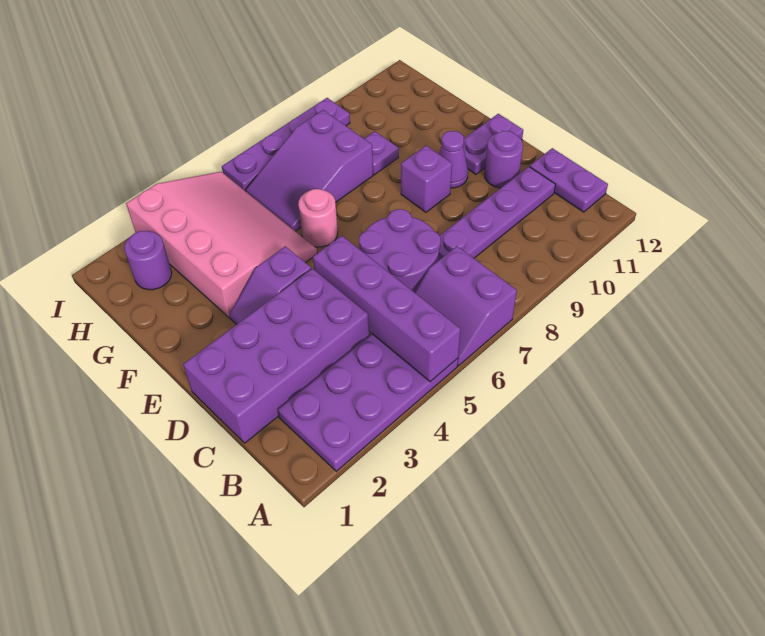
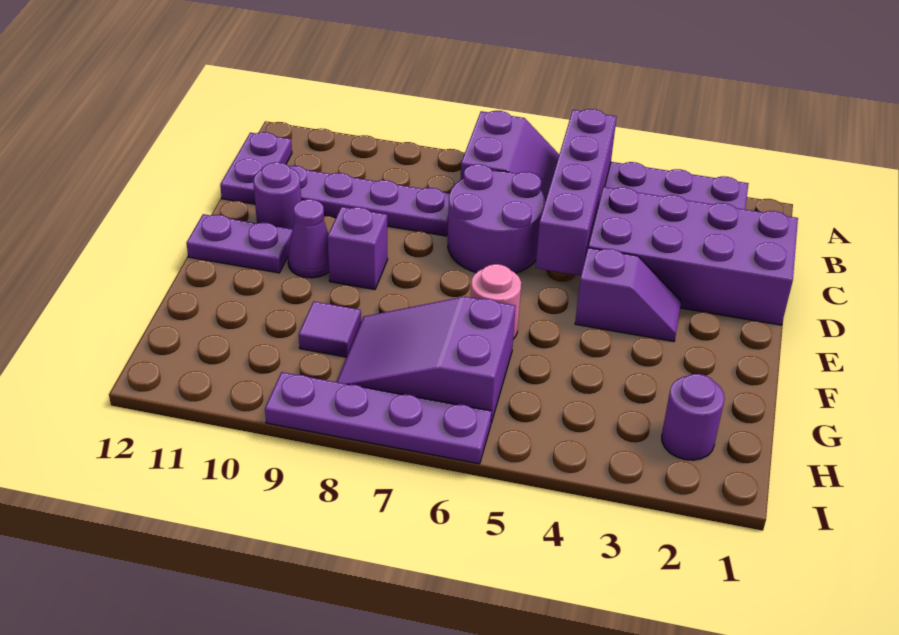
pink slope F3:I5 level 1 top 3 -> none
purple slope G6:H8 level 1 top 8 -> purple slope G6:H8 level 1 top 6
purple plate G9 level 1 -> purple tile G9 level 1

